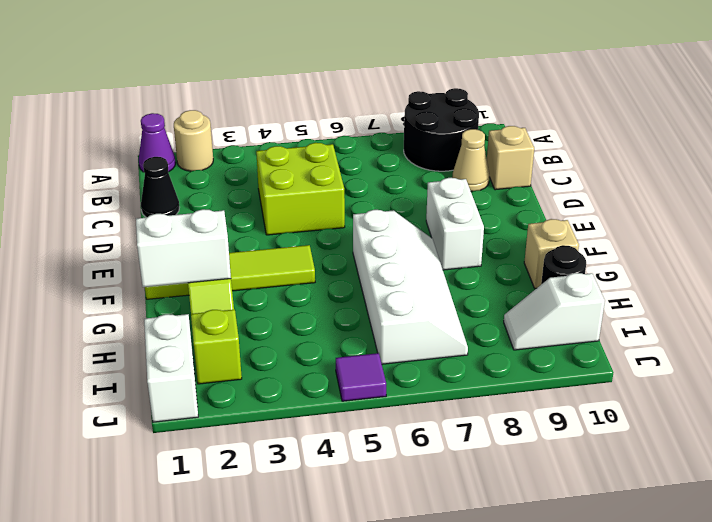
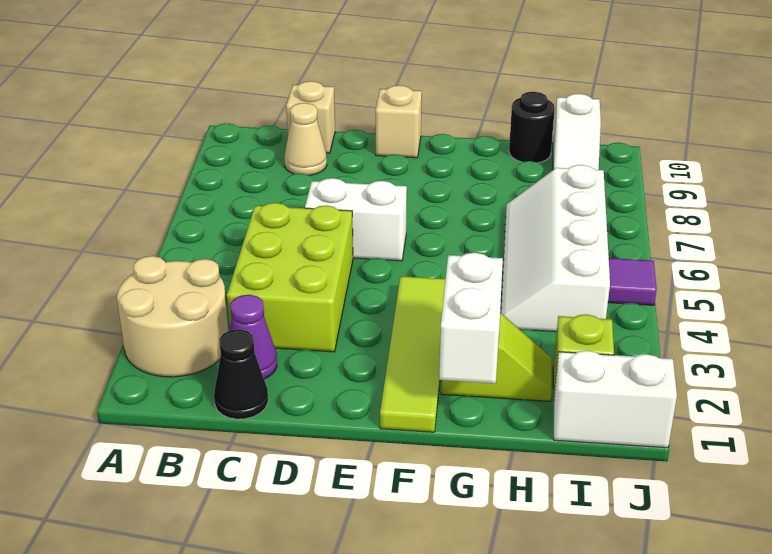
purple cone A1 level 1 -> purple cone C2 level 1
tan round brick A2 level 1 -> tan round brick A2:B3 level 1
black round brick A8:B9 level 1 -> none
lime brick C4:D5 level 1 -> lime brick C3:D5 level 1
white brick E8:F8 level 1 -> white brick D6:E6 level 1
white slope F6:I7 level 1 top 6 -> white slope H4:I7 level 1 top I
tan brick G10 level 1 -> tan brick E10 level 1

